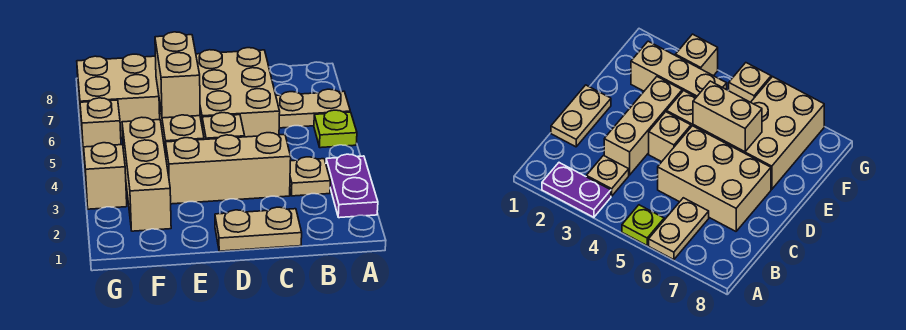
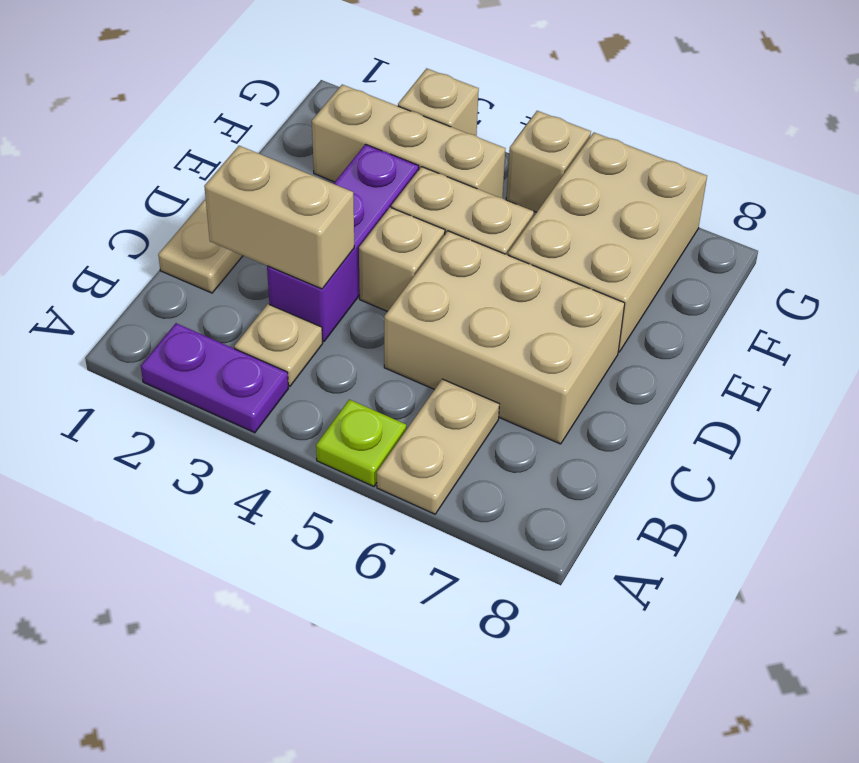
tan brick C3:E3 level 1 -> purple brick C3:E3 level 1
tan brick E5:E6 level 2 -> tan brick C2:C3 level 2

